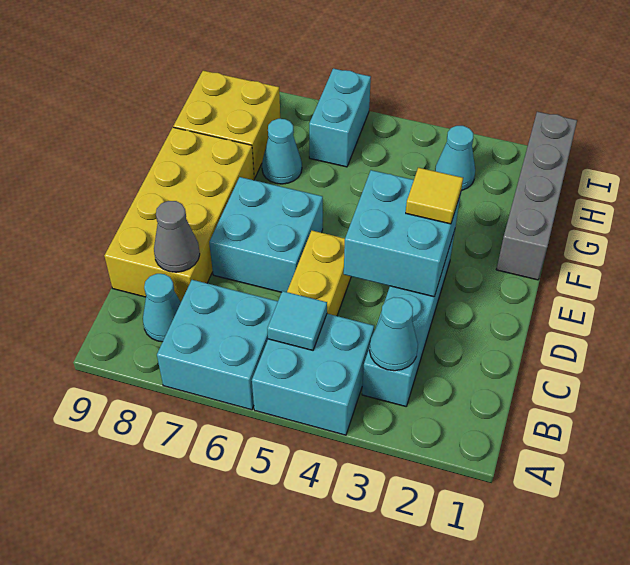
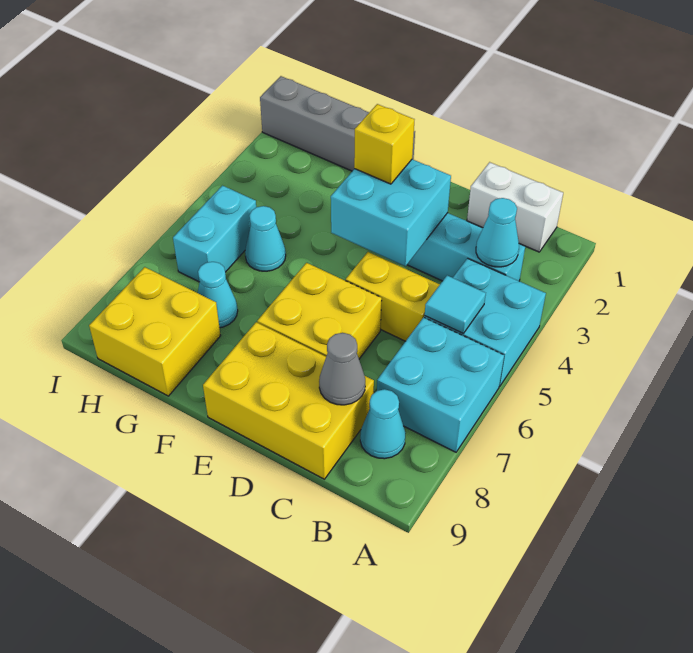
none -> white brick B1:C1 level 1
yellow brick C8:F9 level 1 -> yellow brick C8:E9 level 1
cyan brick D6:E7 level 1 -> yellow brick D6:E7 level 1
yellow tile E3 level 3 -> yellow brick E3 level 3
cyan cone H3 level 1 -> cyan cone G5 level 1
cyan brick H6:I6 level 1 -> cyan brick H5:H6 level 1

